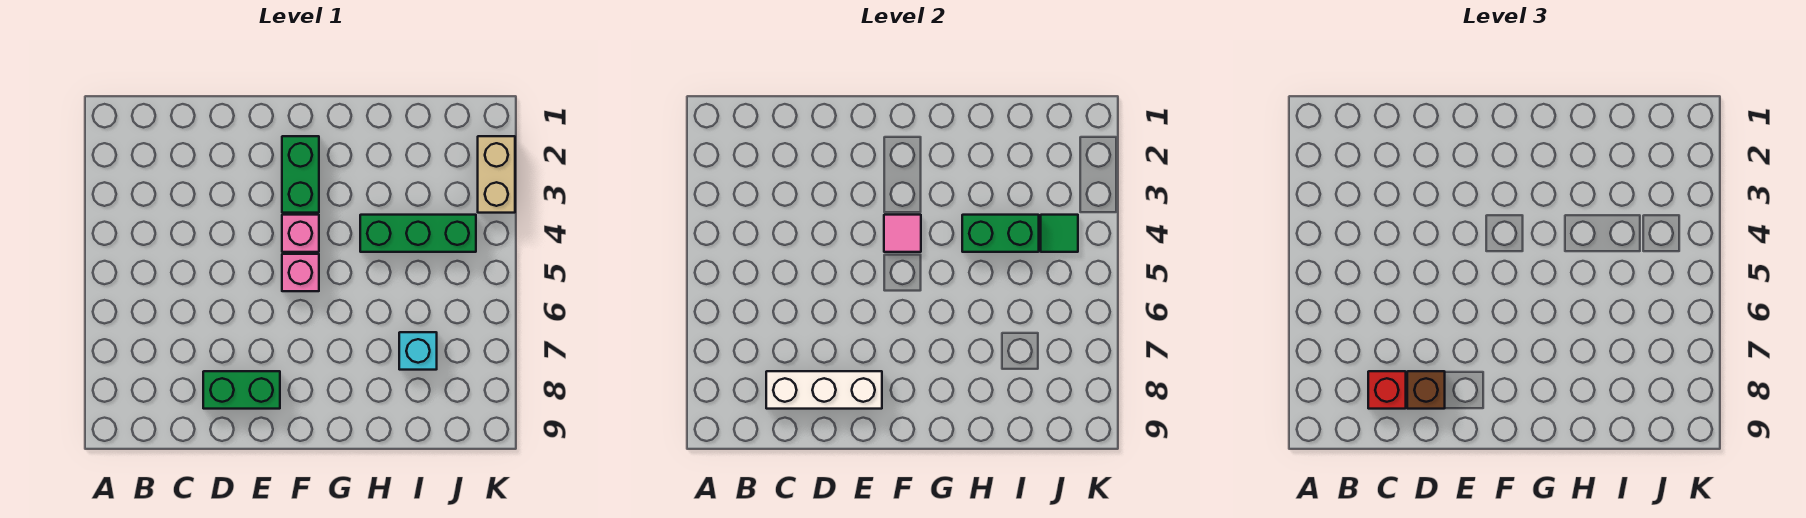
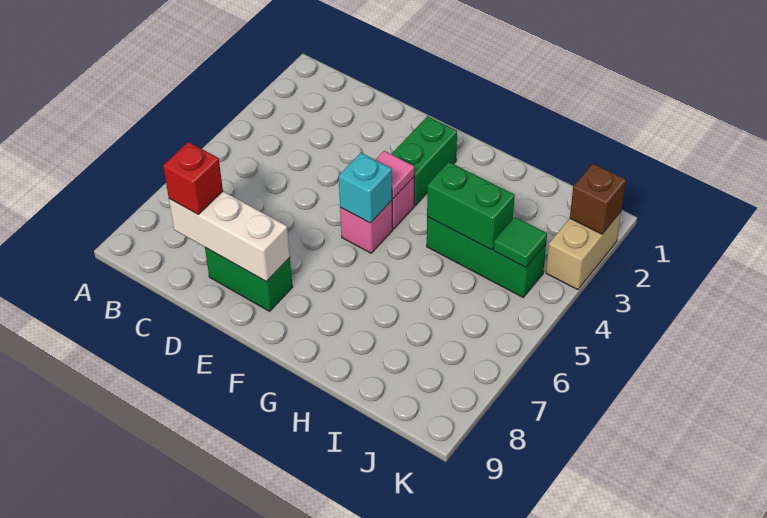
brown brick D8 level 3 -> brown brick K2 level 2
cyan brick I7 level 1 -> cyan brick F5 level 2

